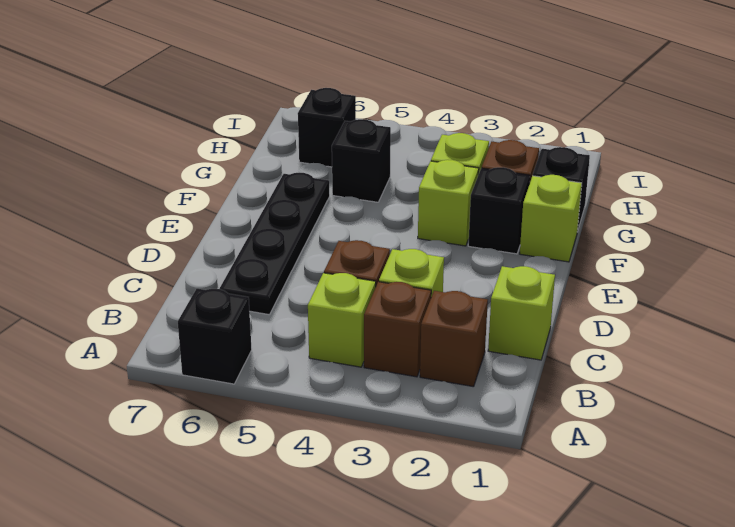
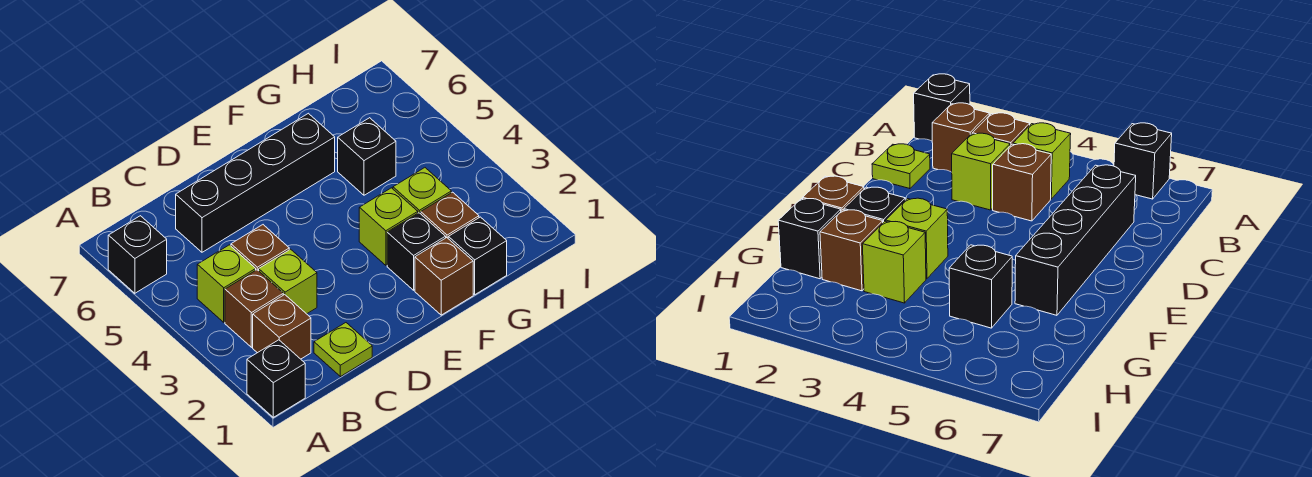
lime brick C1 level 1 -> lime plate C1 level 1
black plate C6:F6 level 1 -> black brick C6:F6 level 1
lime brick F1 level 1 -> brown brick F1 level 1
black brick H6 level 1 -> black brick A1 level 1

